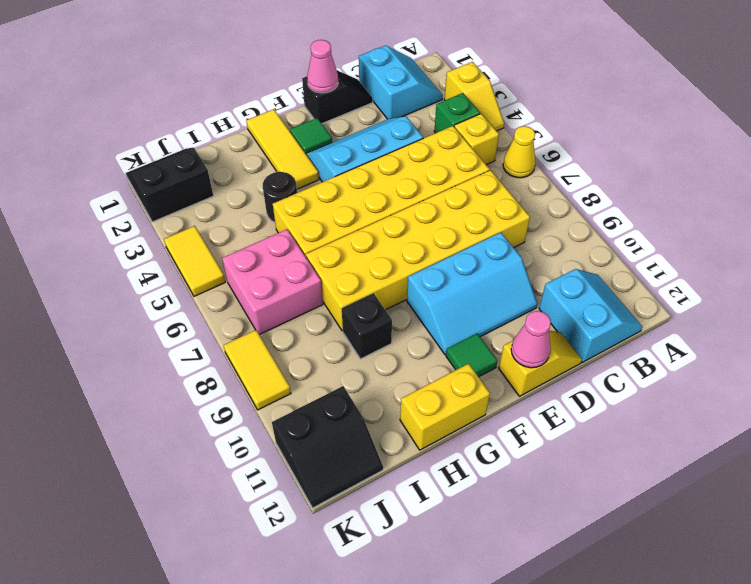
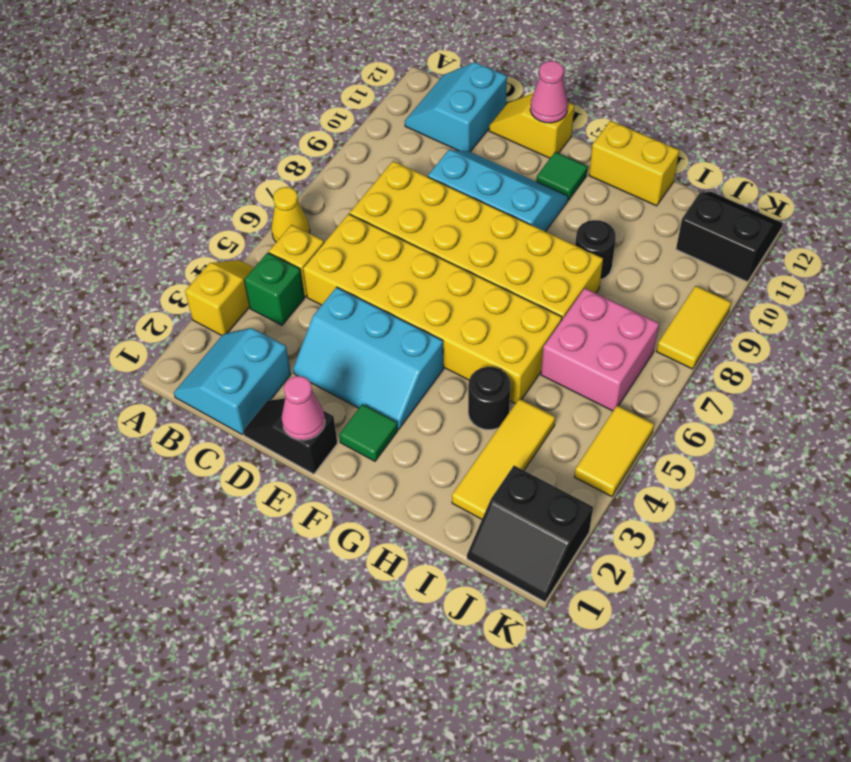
yellow tile G1:G3 level 1 -> yellow tile I2:I4 level 1
black brick H9 level 1 -> black round brick H9 level 1

